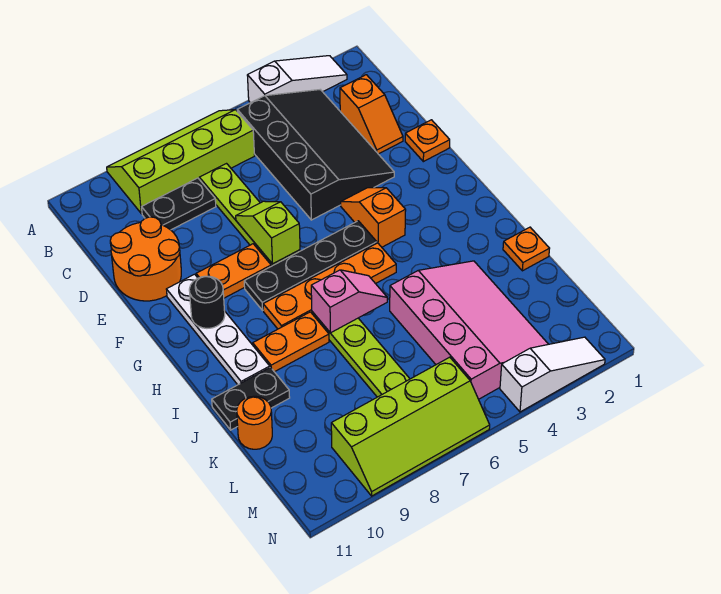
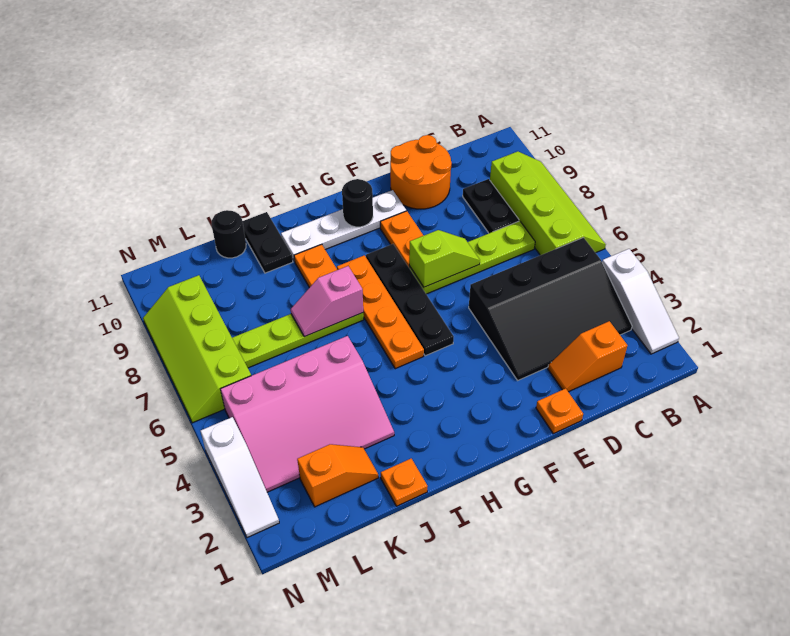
orange slope F4:G4 level 1 top G -> orange slope K2:L2 level 1 top L
pink slope I6:I7 level 2 top 7 -> pink slope I7:J7 level 2 top I
orange round brick K11 level 1 -> black round brick K11 level 1

